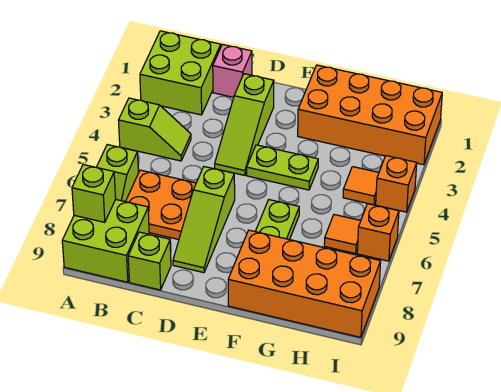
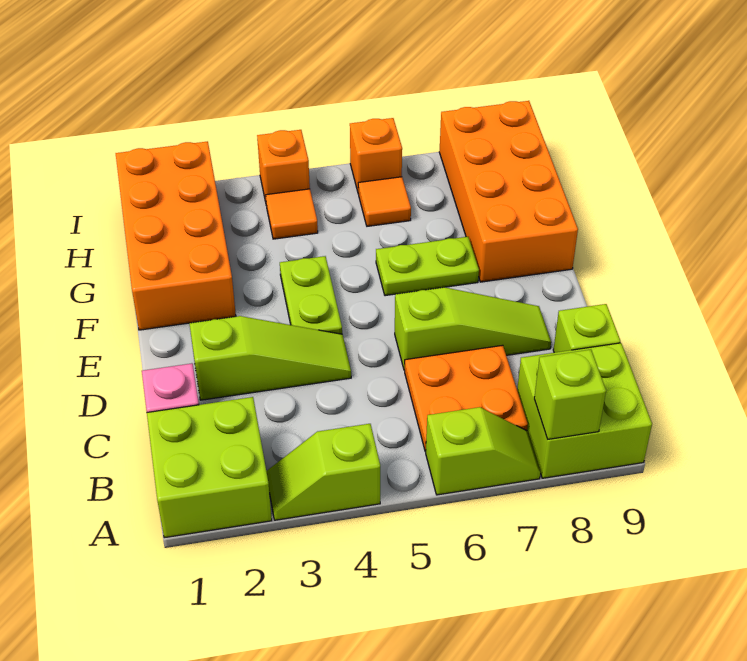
lime slope A4:B4 level 1 top A -> lime slope A3:A4 level 1 top 4

